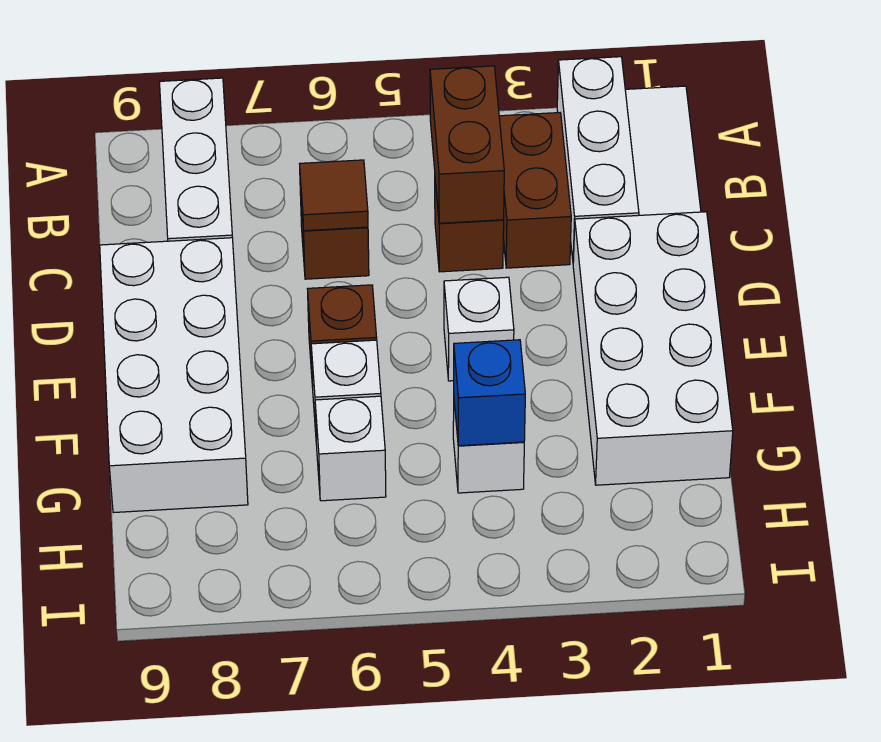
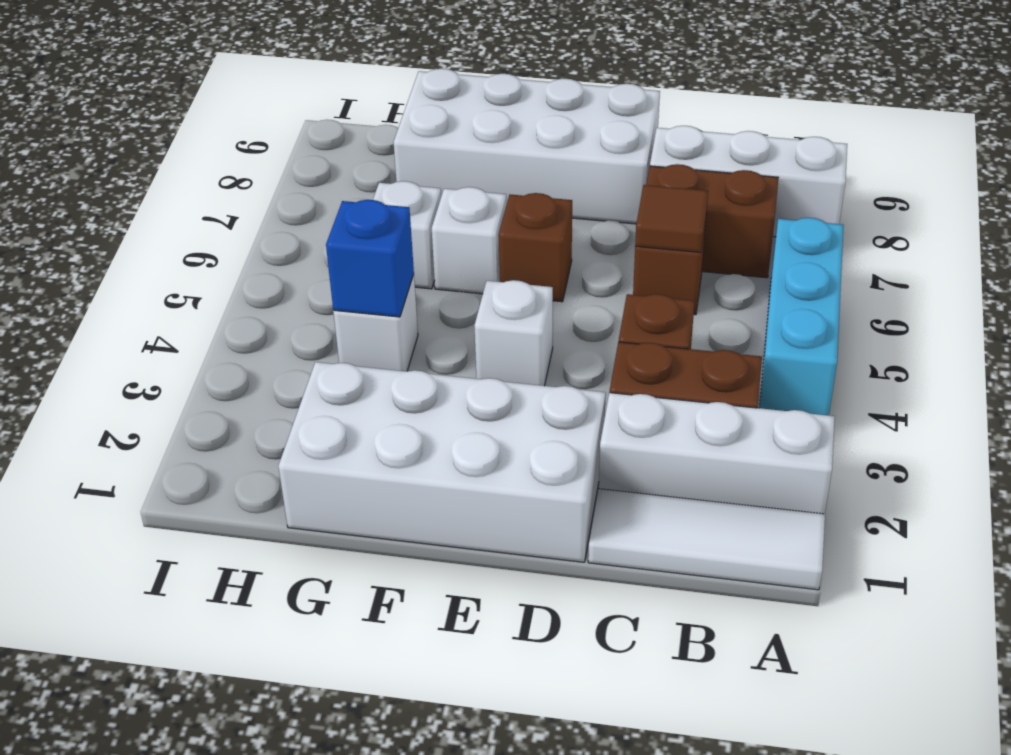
none -> cyan brick A4:A6 level 1
brown brick B4:C4 level 2 -> brown brick B7:C7 level 1

